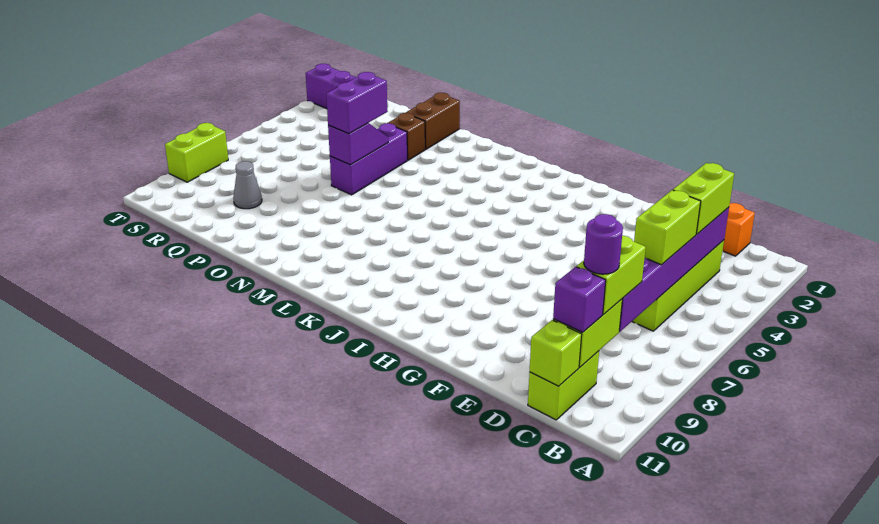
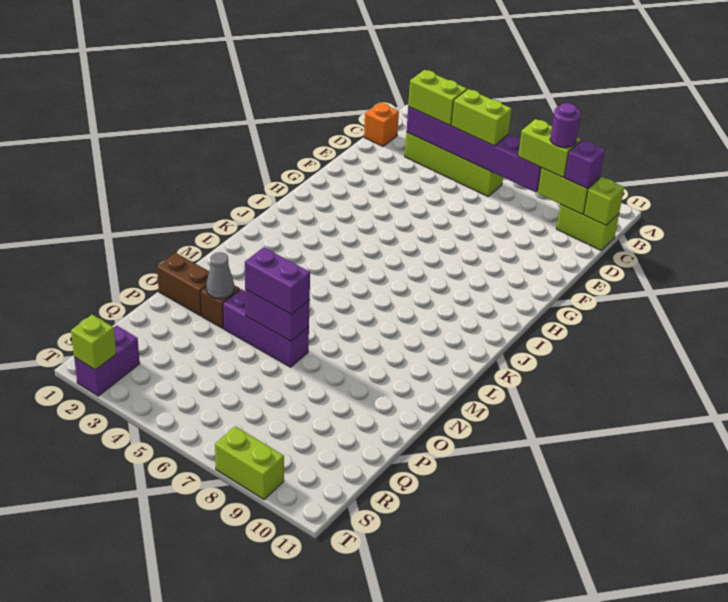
purple slope O5:O6 level 2 top 6 -> purple brick O5:O6 level 2
grey cone Q9 level 1 -> grey cone O3 level 2
none -> lime brick T2 level 2

